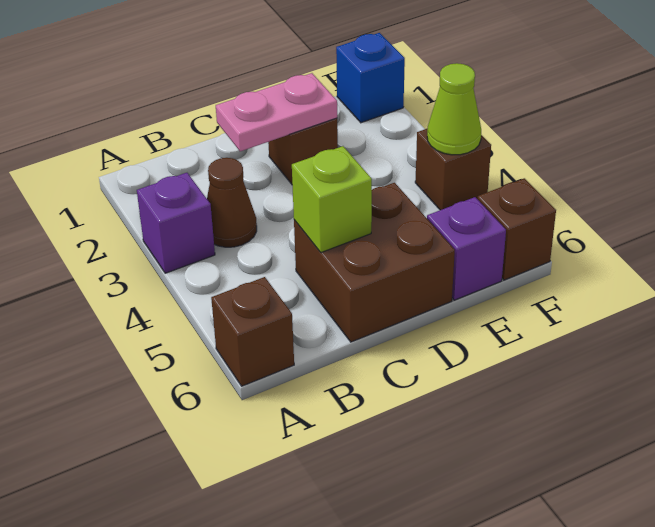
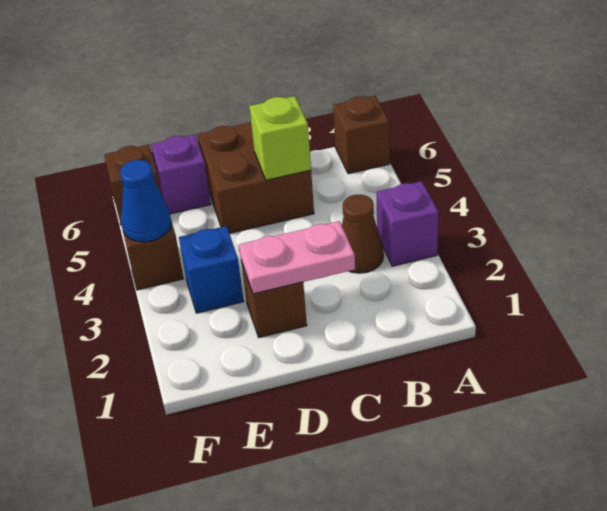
blue brick F1 level 1 -> blue brick E3 level 1
lime cone F4 level 2 -> blue cone F4 level 2

